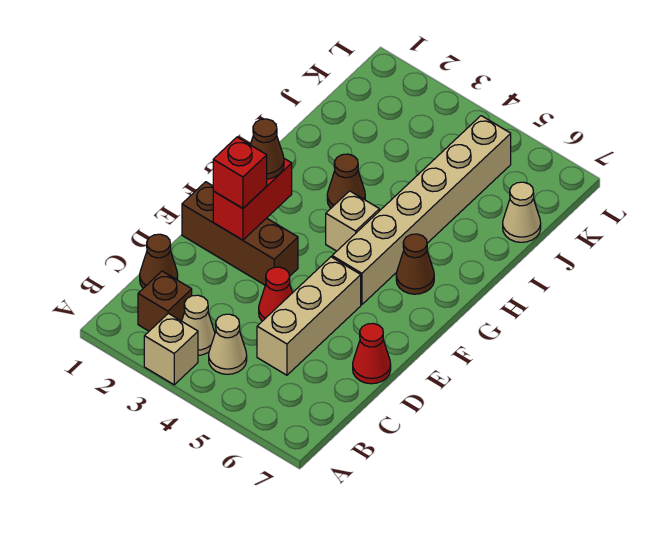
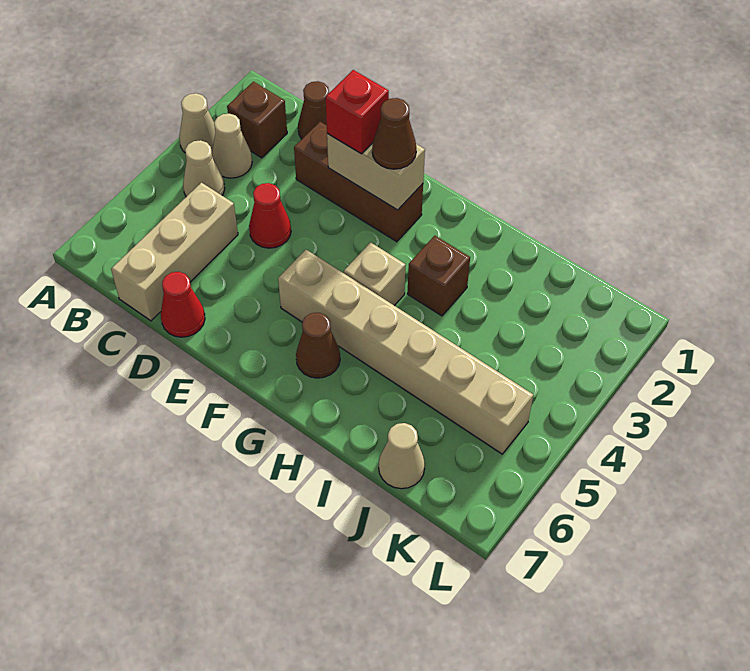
tan brick A3 level 1 -> tan cone A3 level 1
tan brick C5:E5 level 1 -> tan brick C5:C7 level 1
brown brick E1:E3 level 1 -> brown brick D2:F2 level 1
red brick E2:F2 level 2 -> tan brick E2:F2 level 2
brown cone H3 level 1 -> brown brick H3 level 1

